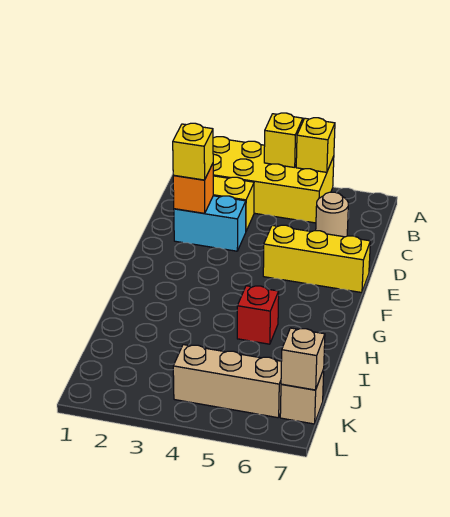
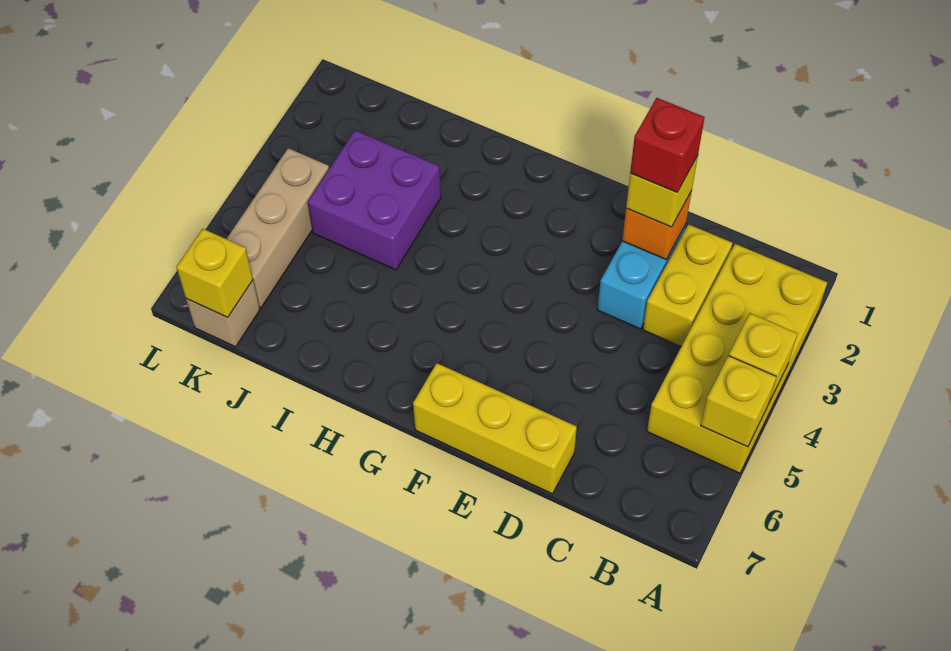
tan round brick C6 level 1 -> none
yellow brick E5:E7 level 1 -> yellow brick D7:F7 level 1
red brick H5 level 1 -> red brick D2 level 4
none -> purple brick I3:J4 level 1
tan brick K7 level 2 -> yellow brick K7 level 2

